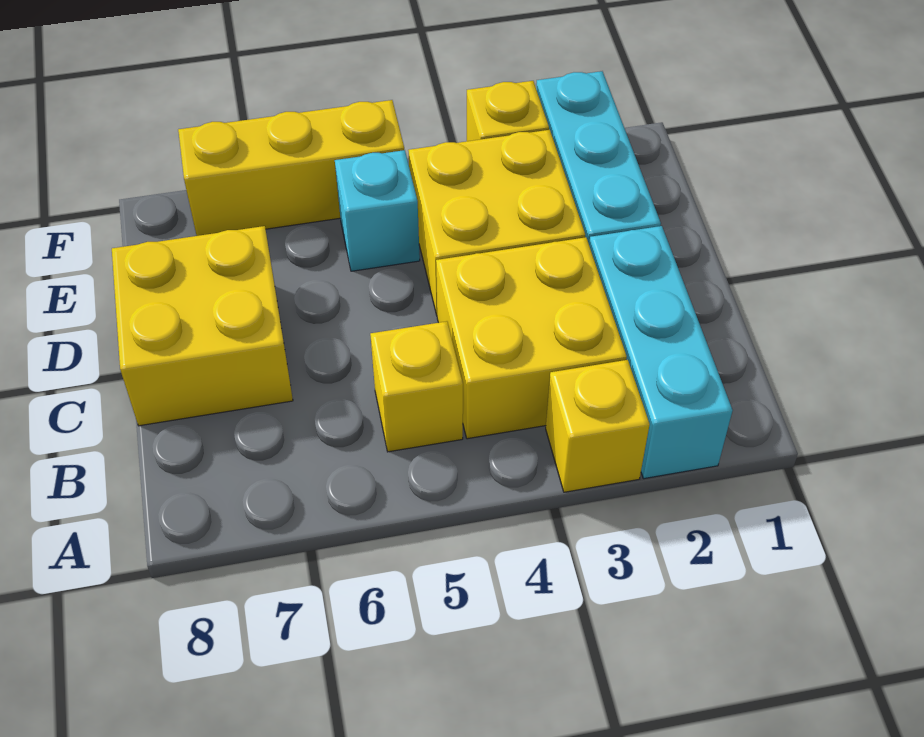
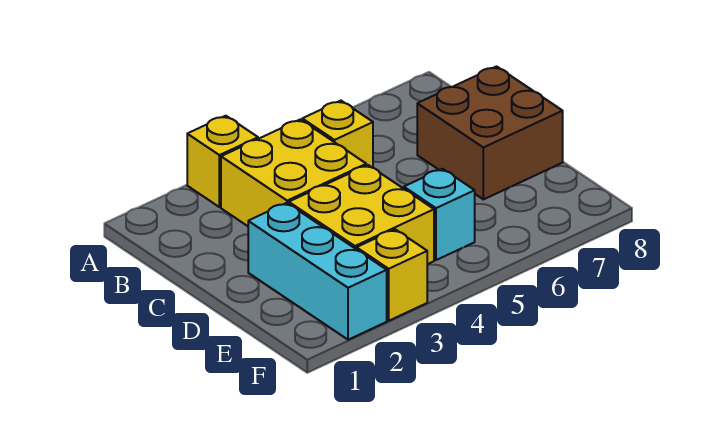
cyan brick A2:C2 level 1 -> none
yellow brick C7:D8 level 1 -> brown brick C7:D8 level 1
yellow brick F5:F7 level 1 -> none

